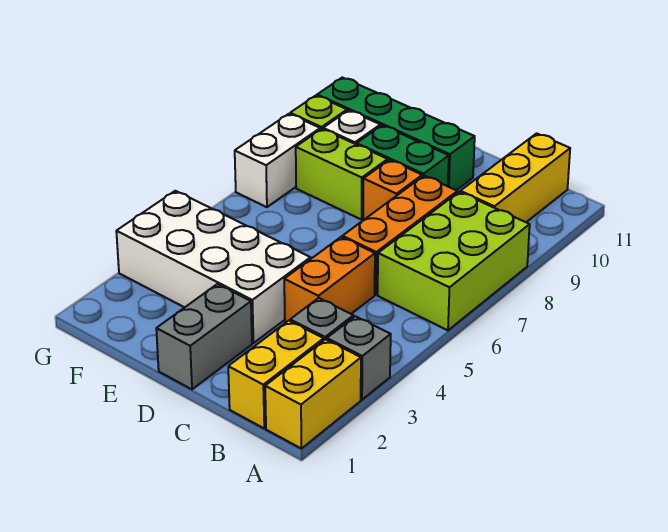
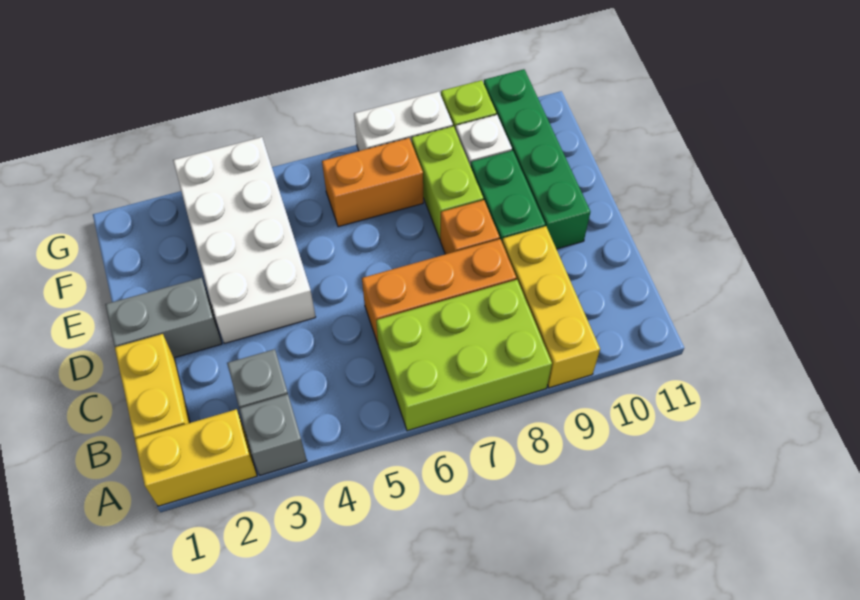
yellow brick B1:B2 level 1 -> yellow brick B1:C1 level 1
yellow brick B9:B11 level 1 -> yellow brick A9:C9 level 1
orange brick C4:C5 level 1 -> orange brick F6:F7 level 1

